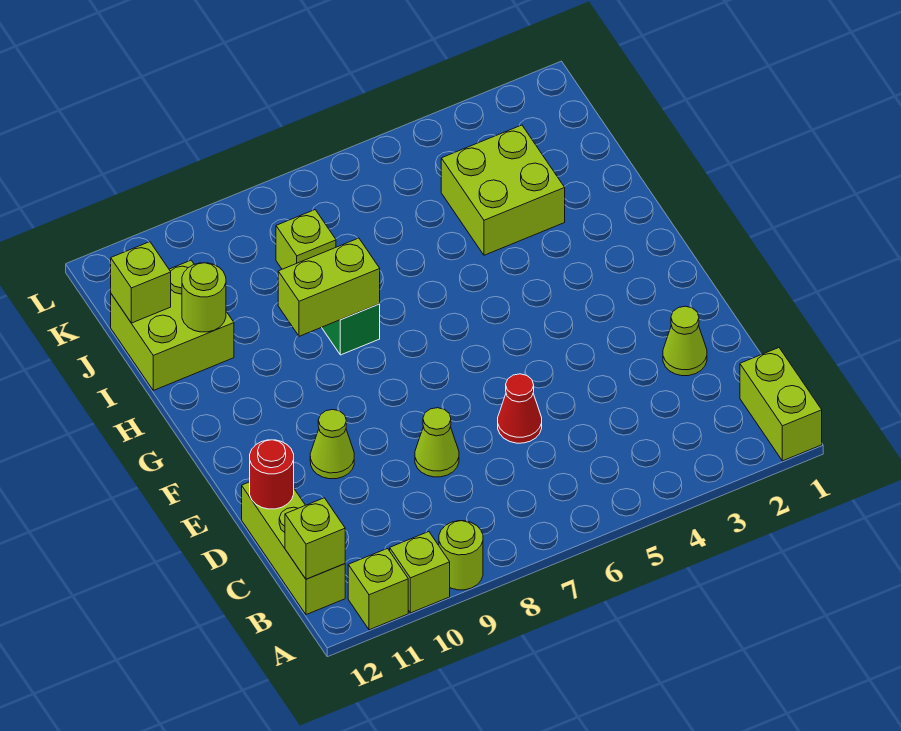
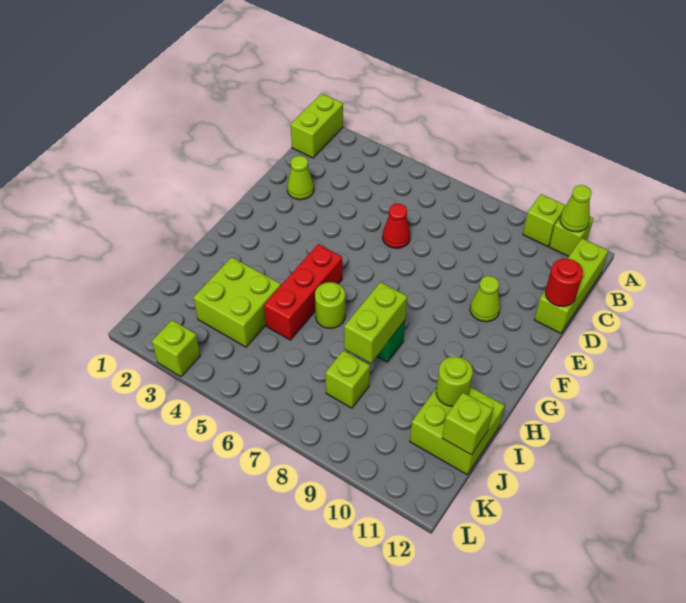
lime round brick A9 level 1 -> lime round brick H6 level 1
lime brick B12 level 2 -> lime brick L3 level 1
lime cone D8 level 1 -> lime cone A11 level 2
none -> red brick G5:I5 level 1
lime brick H8:H9 level 2 -> lime brick H8:I8 level 2

